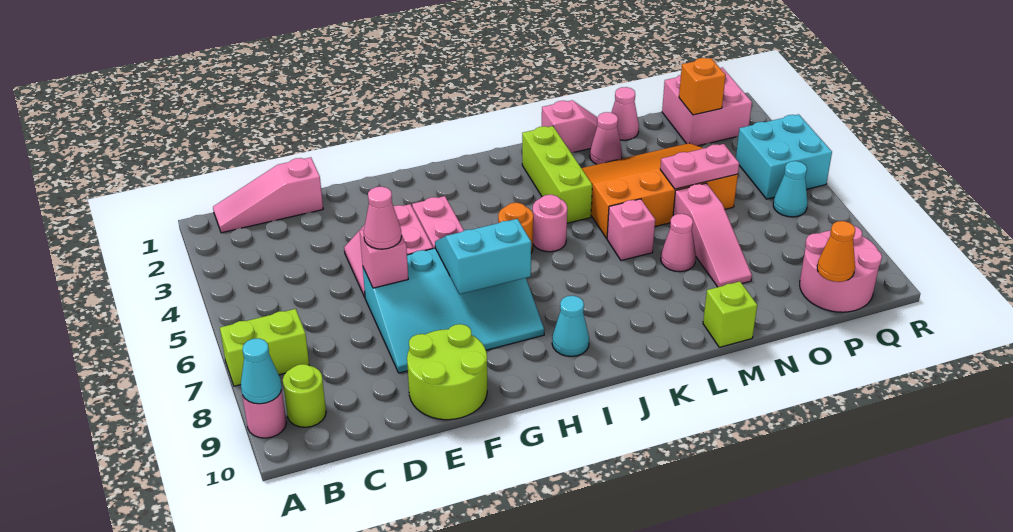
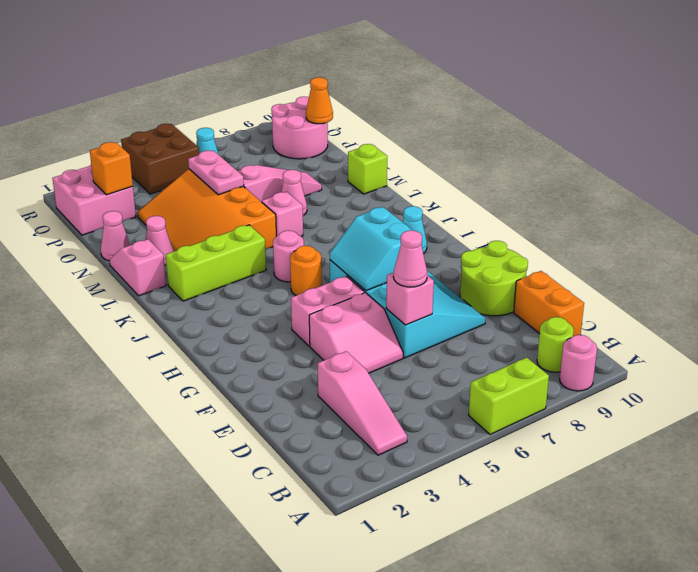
lime brick A7:B7 level 1 -> lime brick A6:A7 level 1
cyan cone A9 level 2 -> none
pink slope B1:D1 level 1 top D -> pink slope B3:D3 level 1 top D
none -> orange brick C10:D10 level 1
cyan brick Q4:R5 level 1 -> brown brick Q4:R5 level 1

